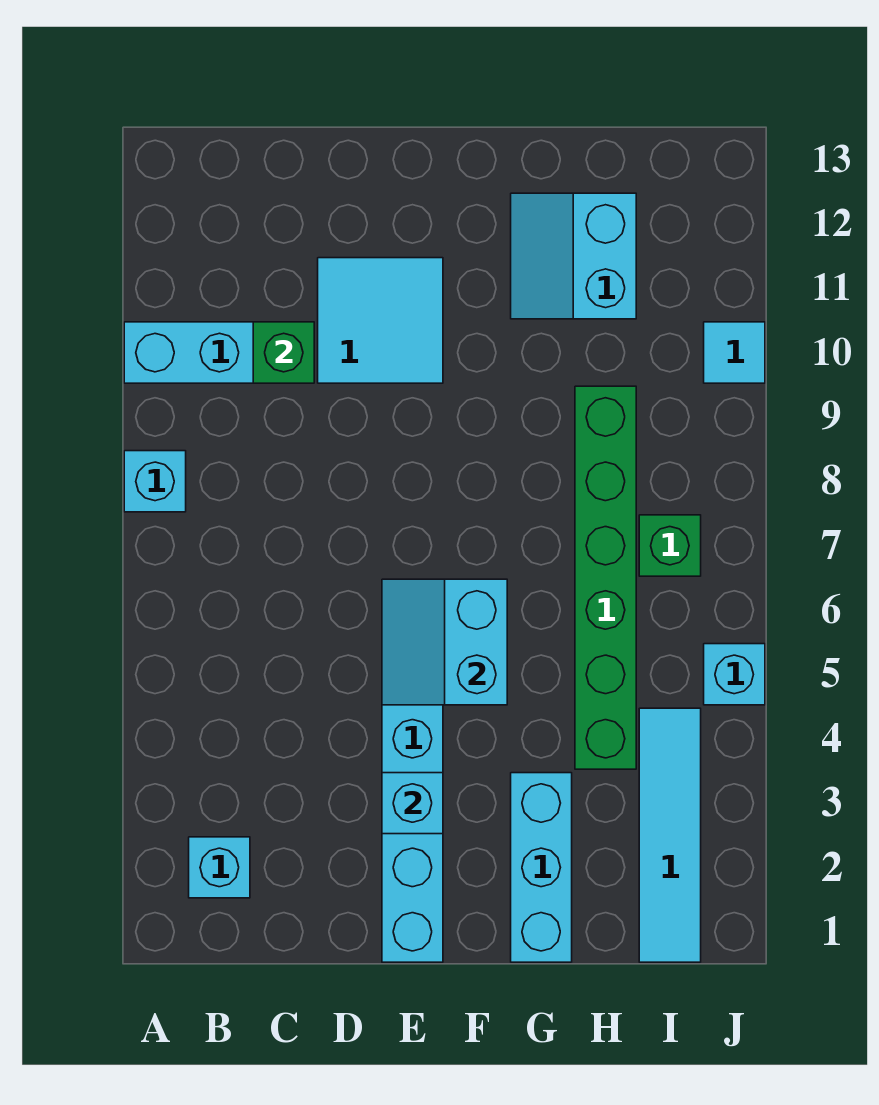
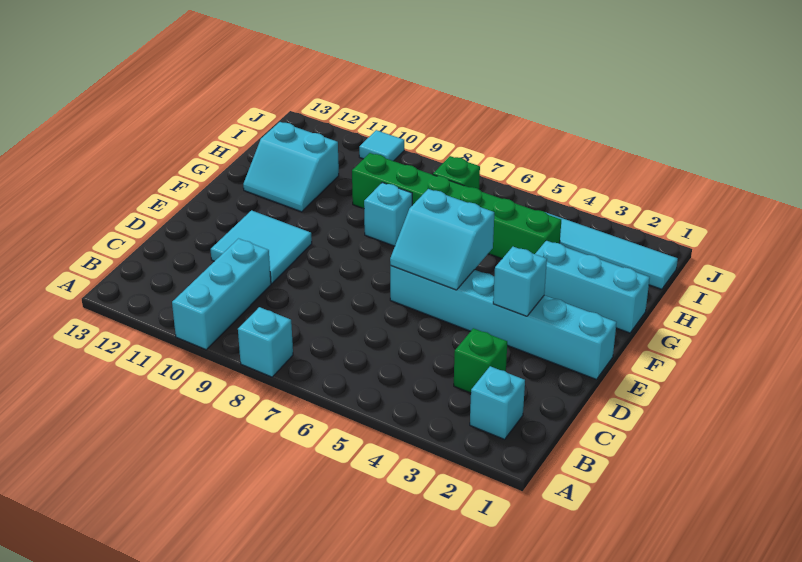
green brick C10 level 2 -> green brick C3 level 1
cyan brick J5 level 1 -> cyan brick G8 level 1

